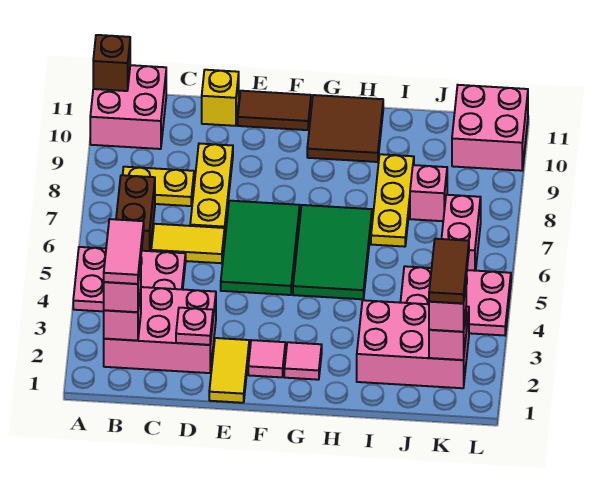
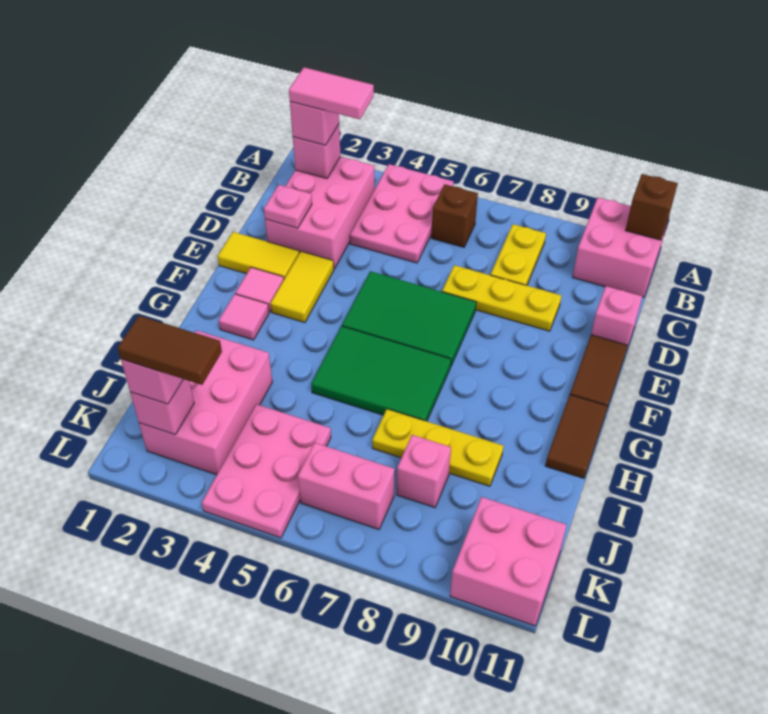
brown brick B6:B7 level 1 -> brown brick B6 level 1
yellow tile C6:D6 level 1 -> yellow tile E3:F3 level 1
yellow brick D11 level 1 -> pink brick D11 level 1
brown tile G10:H11 level 1 -> brown tile G11:H11 level 1

